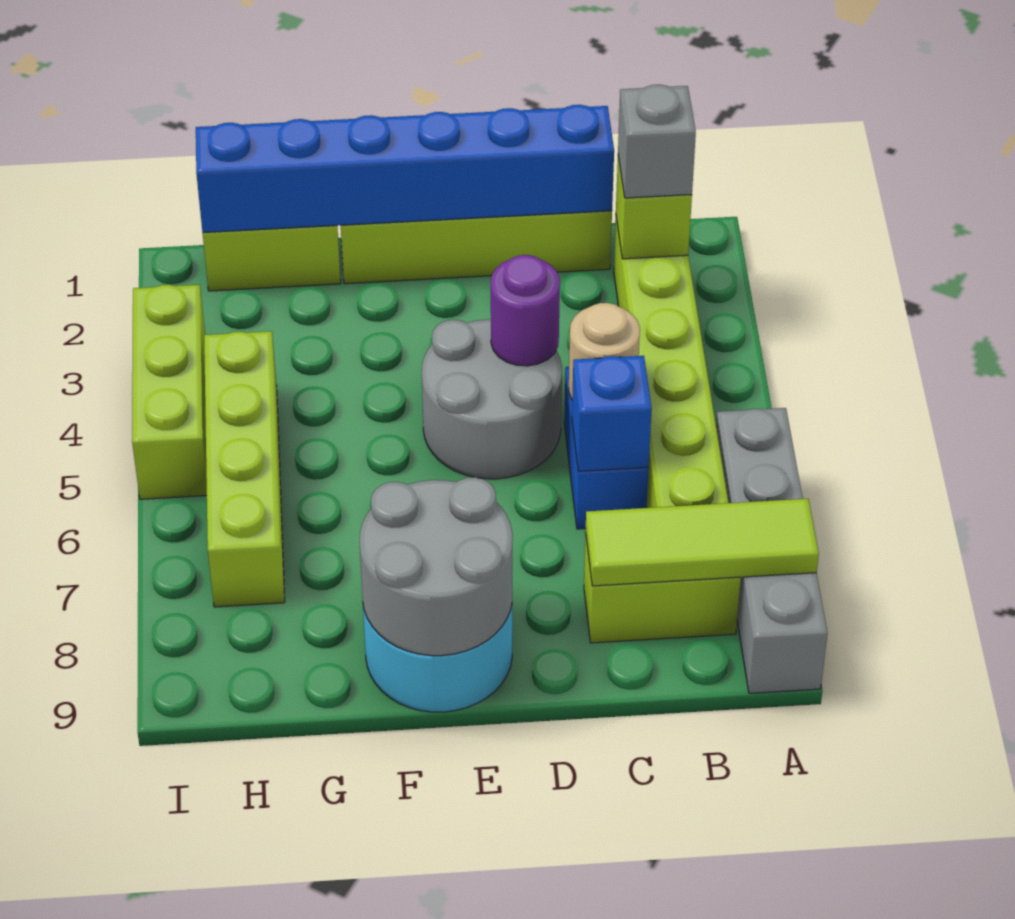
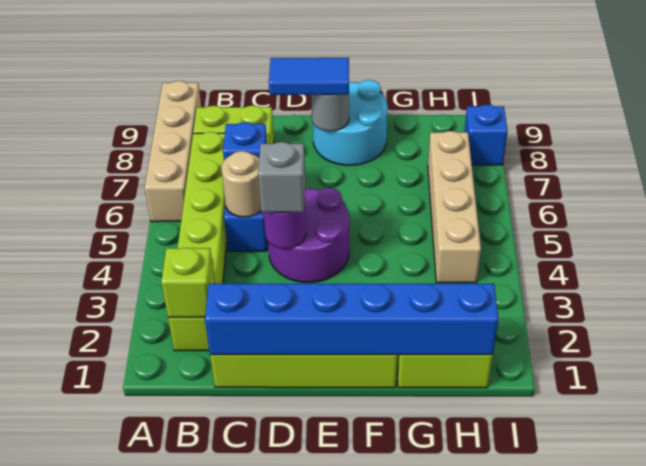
grey brick A6:A9 level 1 -> tan brick A6:A9 level 1
lime tile A8:C8 level 2 -> none
grey brick B2 level 3 -> grey brick D4 level 3
grey round brick D4:E5 level 1 -> purple round brick D4:E5 level 1
none -> blue tile D8:E8 level 3
grey round brick E8:F9 level 2 -> grey round brick E8 level 2
lime brick H4:H7 level 1 -> tan brick H4:H7 level 1
lime brick I3:I5 level 1 -> none
none -> blue brick I8 level 1

